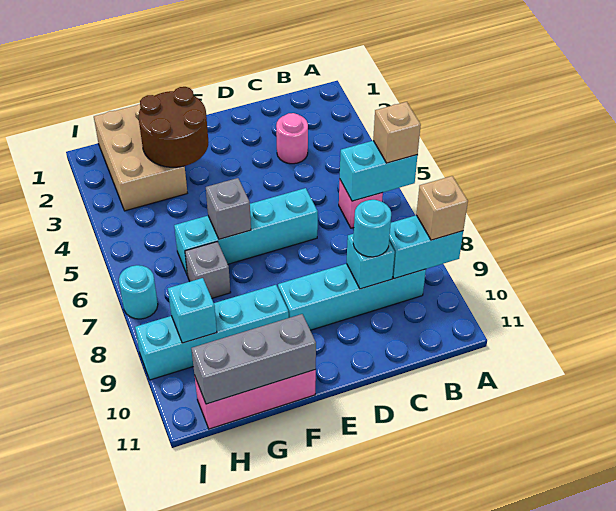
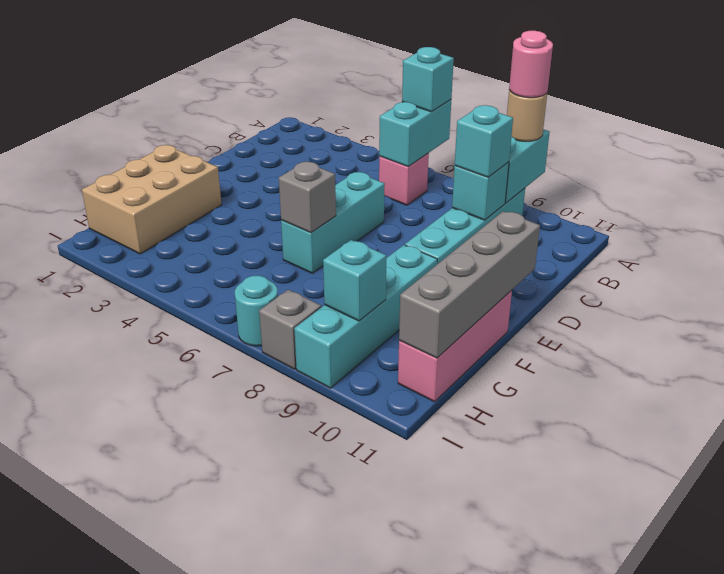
tan brick A6 level 3 -> cyan brick A6 level 3
tan brick A9 level 3 -> tan round brick A9 level 3
pink round brick C3 level 1 -> pink round brick A9 level 4
cyan round brick C9 level 3 -> cyan brick C9 level 3
cyan brick D6:G6 level 1 -> cyan brick D6:F6 level 1
brown round brick F2:G3 level 2 -> none
grey brick F11:H11 level 2 -> grey brick E11:H11 level 2
tan brick G1:H3 level 1 -> tan brick F1:H2 level 1
grey brick G7 level 1 -> grey brick I8 level 1

